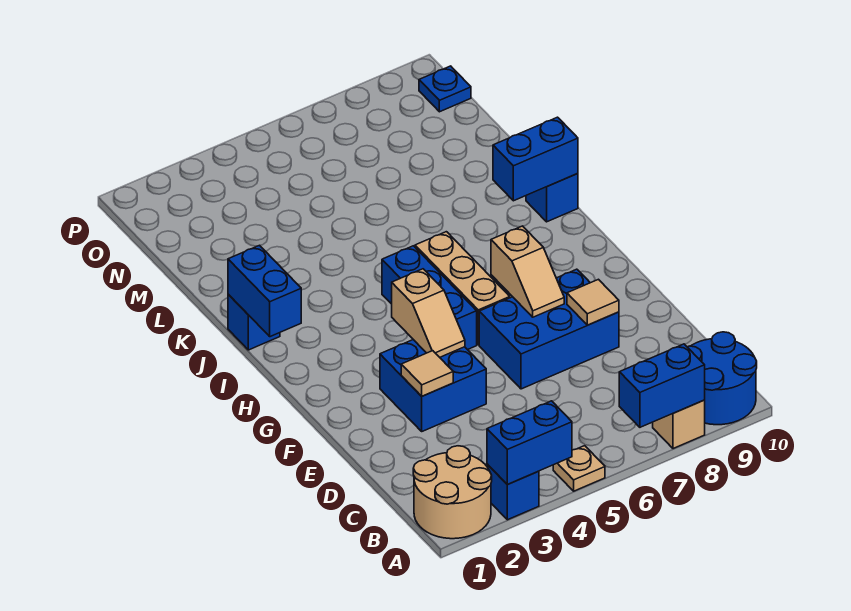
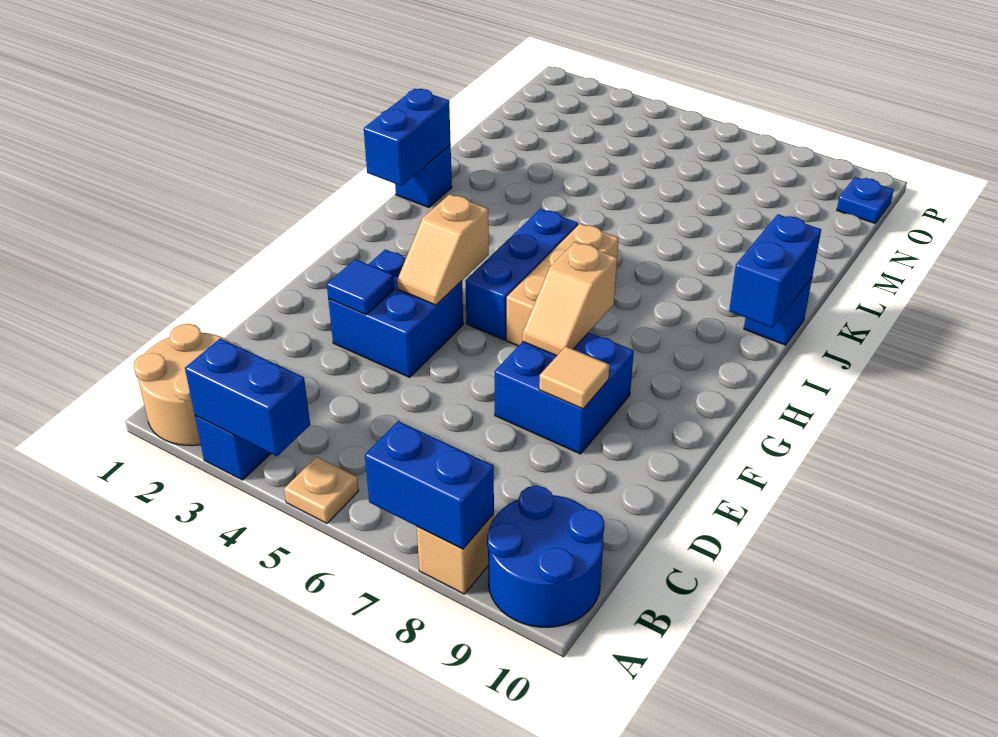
tan tile E3 level 2 -> blue tile E3 level 2
blue brick E6:F8 level 1 -> blue brick E7:F8 level 1
blue brick J9:J10 level 2 -> blue brick I10:J10 level 2

